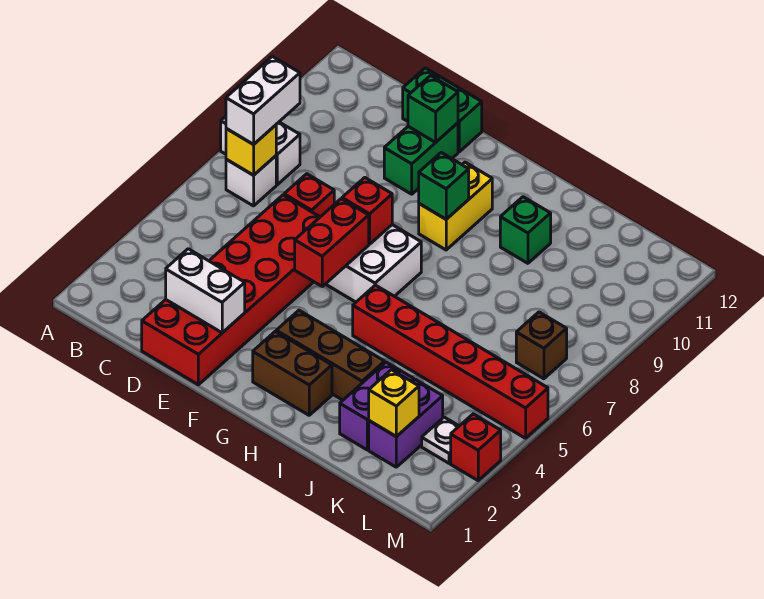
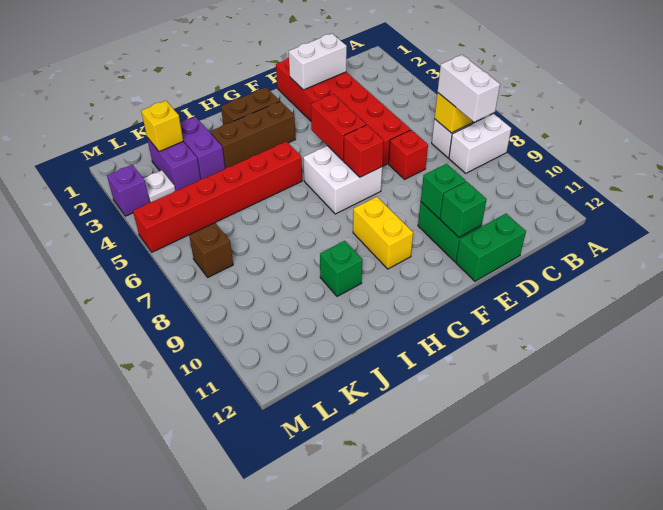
green brick G9 level 2 -> green brick E10 level 2
red brick M3 level 1 -> purple brick M3 level 1

